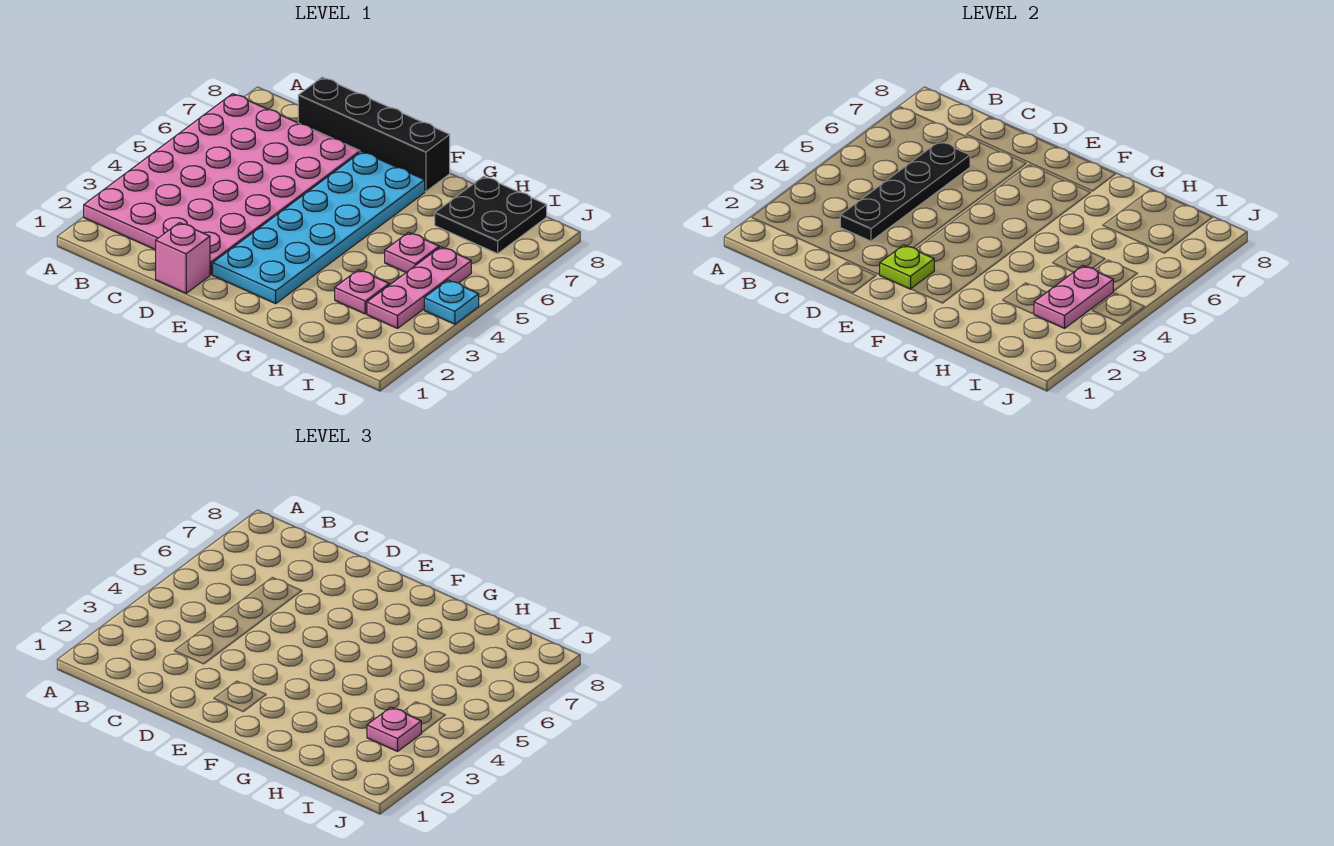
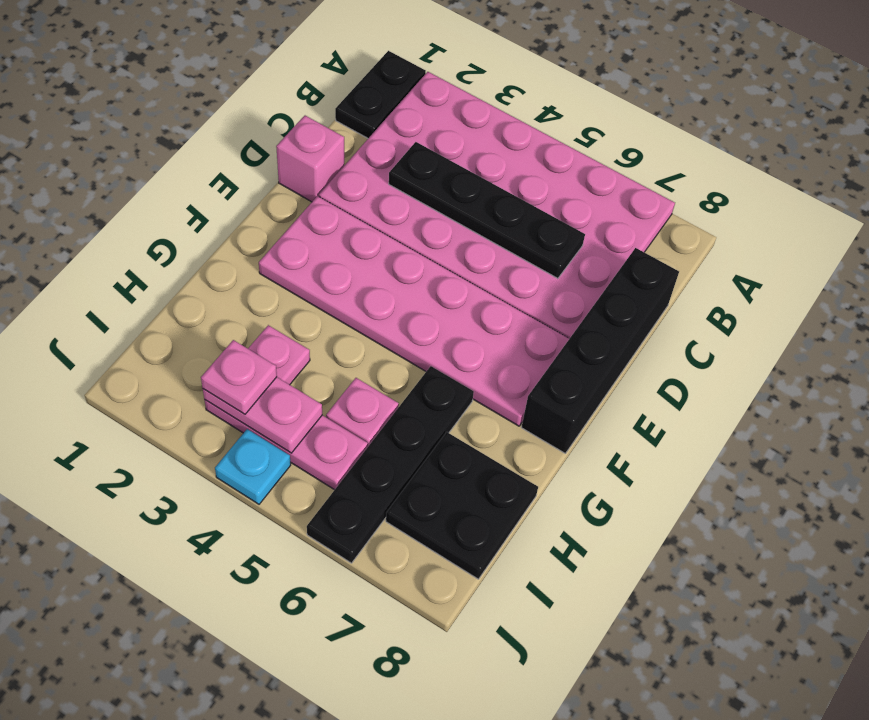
none -> black plate A1:B1 level 1
cyan plate E2:F7 level 1 -> pink plate E2:F7 level 1
lime plate E2 level 2 -> none
none -> black plate G6:J6 level 1

